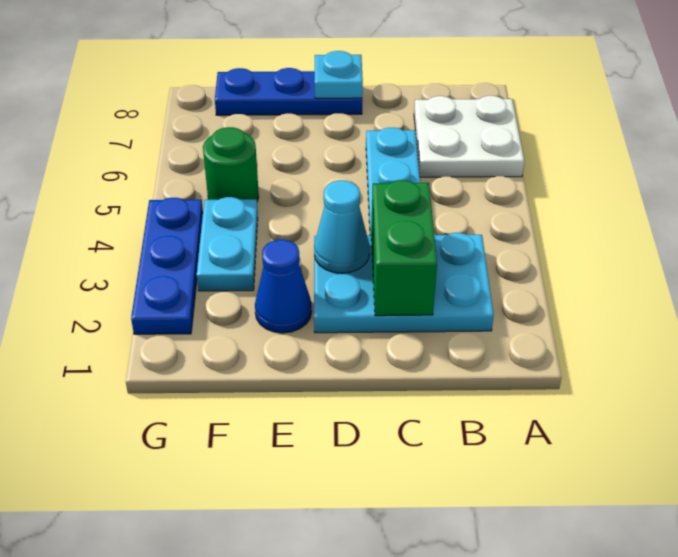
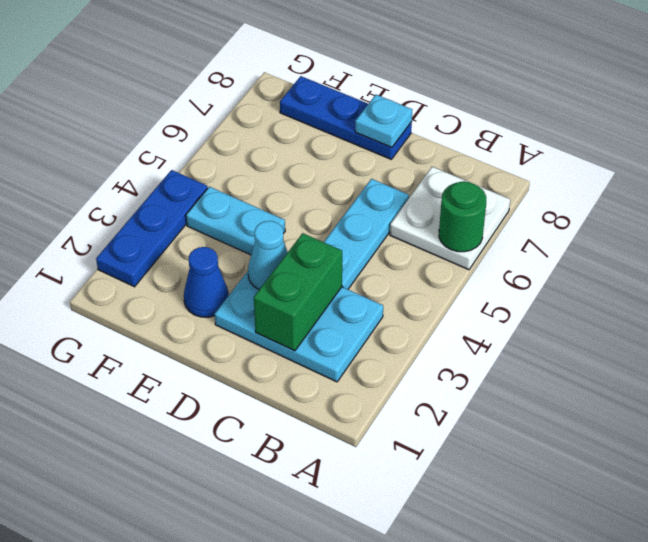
cyan plate F3:F4 level 1 -> cyan plate E4:F4 level 1
green round brick F5 level 1 -> green round brick A6 level 2

